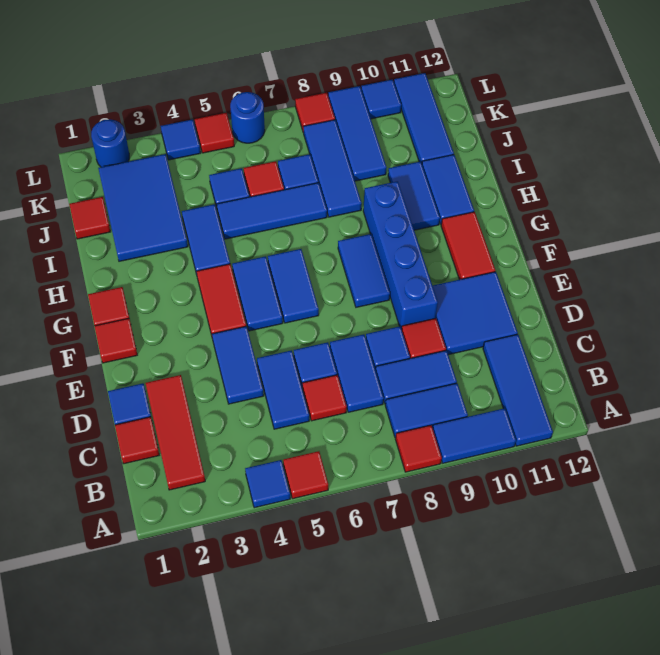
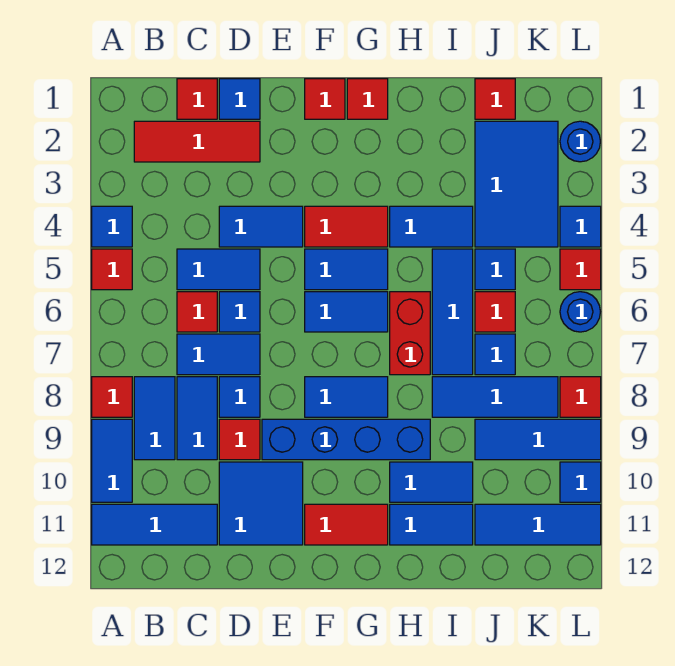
none -> red brick H6:H7 level 1
blue tile I2:K3 level 1 -> blue tile J2:K4 level 1

